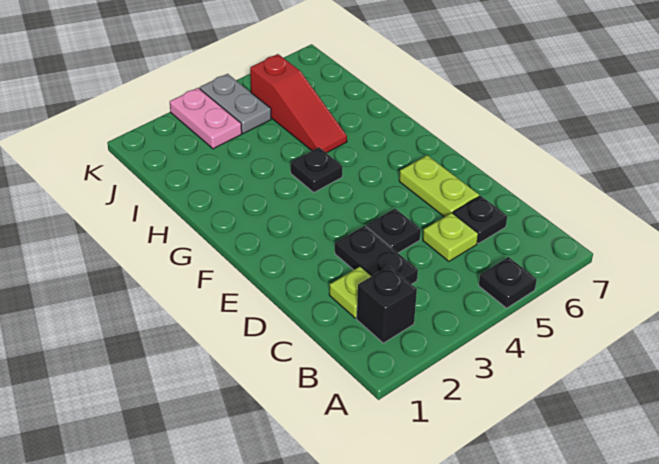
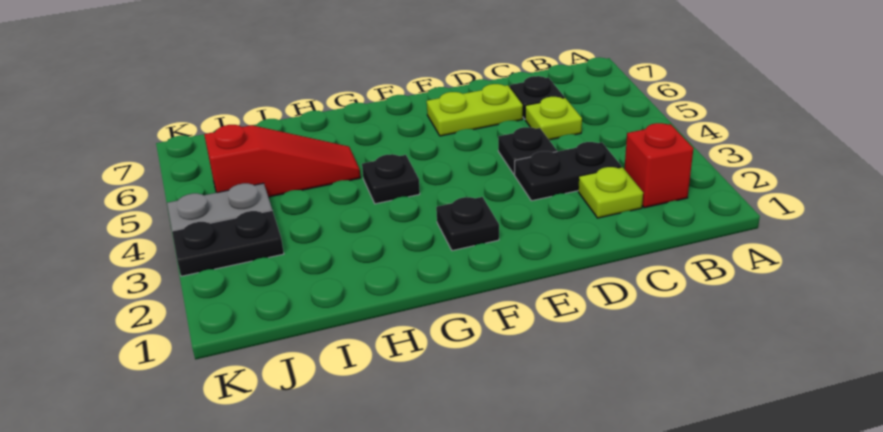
black plate A5 level 1 -> black plate F2 level 1
black brick B2 level 1 -> red brick B2 level 1
pink plate J3:K3 level 1 -> black plate J3:K3 level 1

